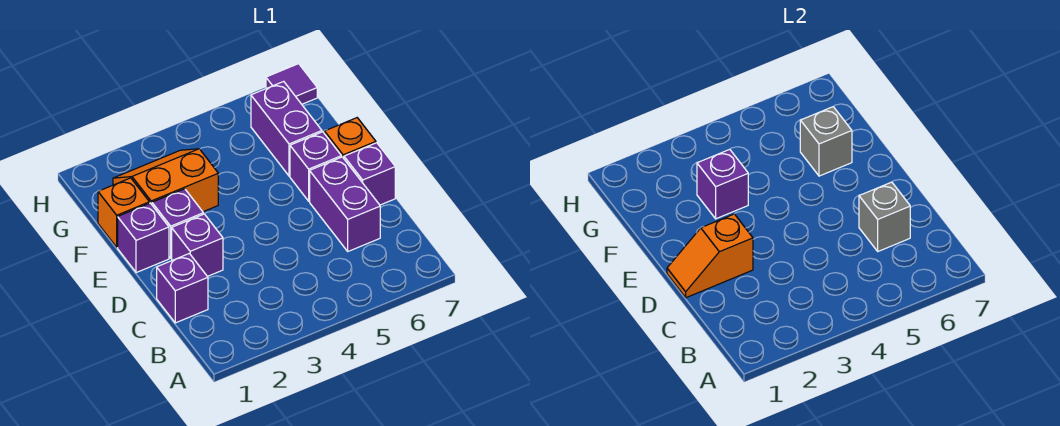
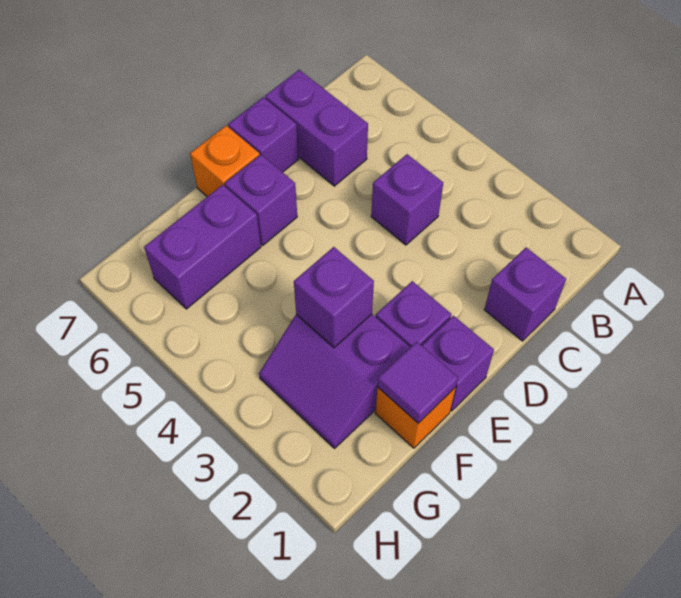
purple brick C6:D6 level 1 -> purple brick C6:C7 level 1
grey brick C6 level 2 -> none
orange slope D1:D2 level 2 top 2 -> none
purple brick D2 level 1 -> purple brick C4 level 1
orange slope F2:G3 level 1 top F -> purple slope F2:G3 level 1 top F
grey brick F6 level 2 -> none
purple tile H7 level 1 -> purple tile F1 level 2

